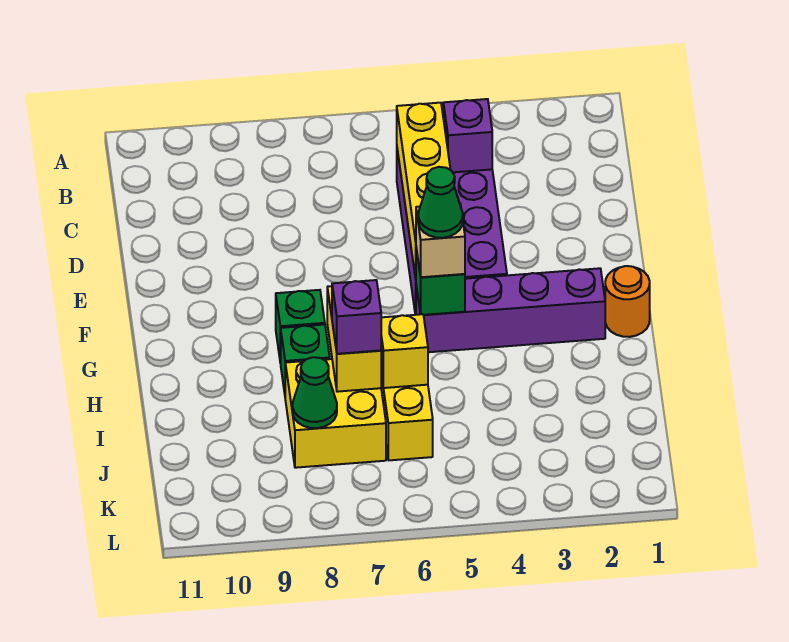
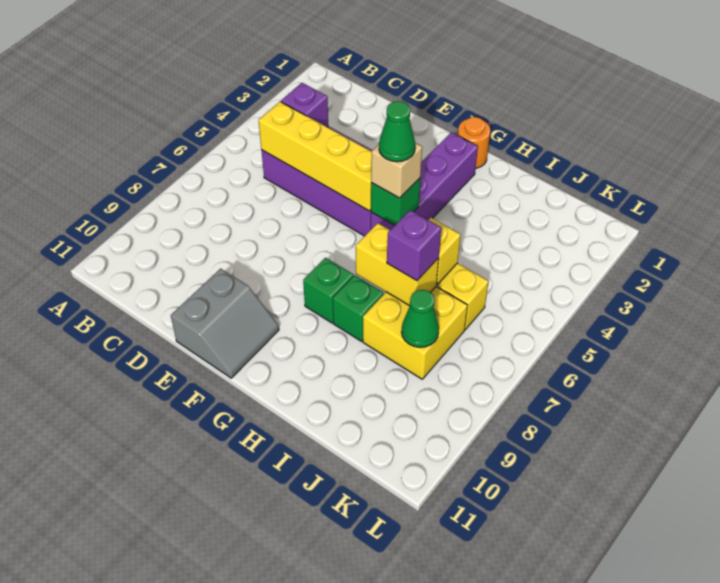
none -> grey slope E10:F11 level 1 top E

